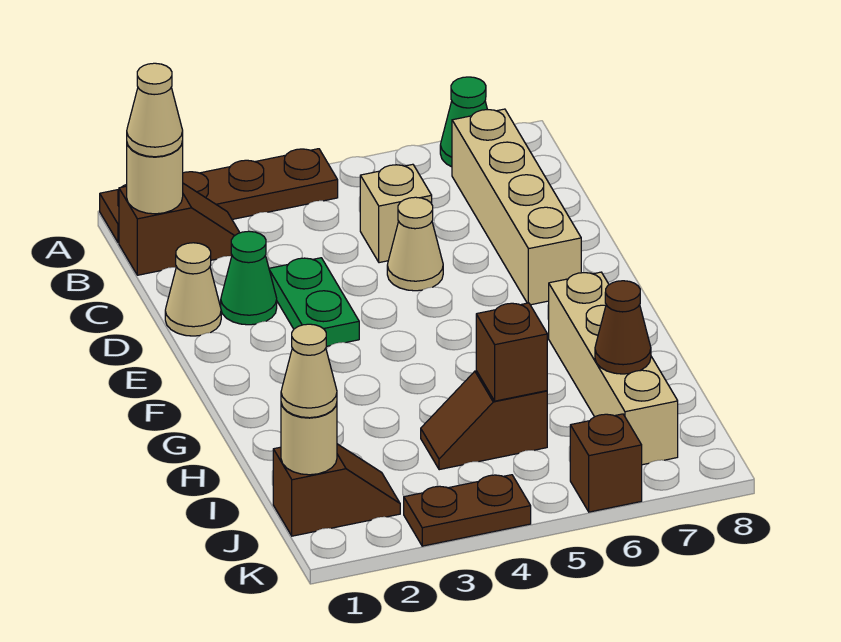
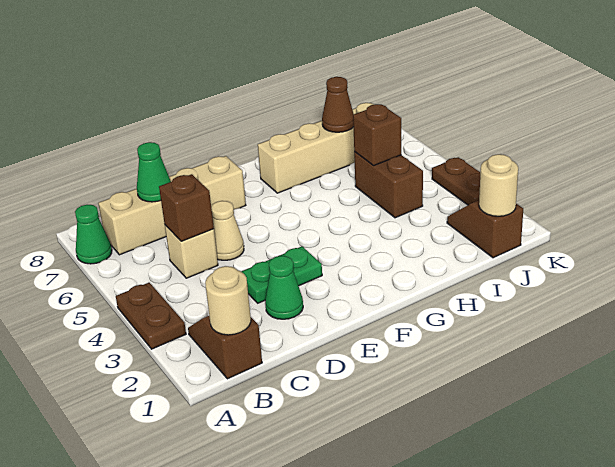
brown plate A1:A4 level 1 -> brown plate A3:A4 level 1
tan cone B1 level 3 -> none
none -> green cone C7 level 2
tan cone D1 level 1 -> none
brown slope I4:I5 level 1 top 5 -> brown brick I4:I5 level 1
tan cone J1 level 3 -> none
brown brick K6 level 1 -> brown brick C5 level 2

